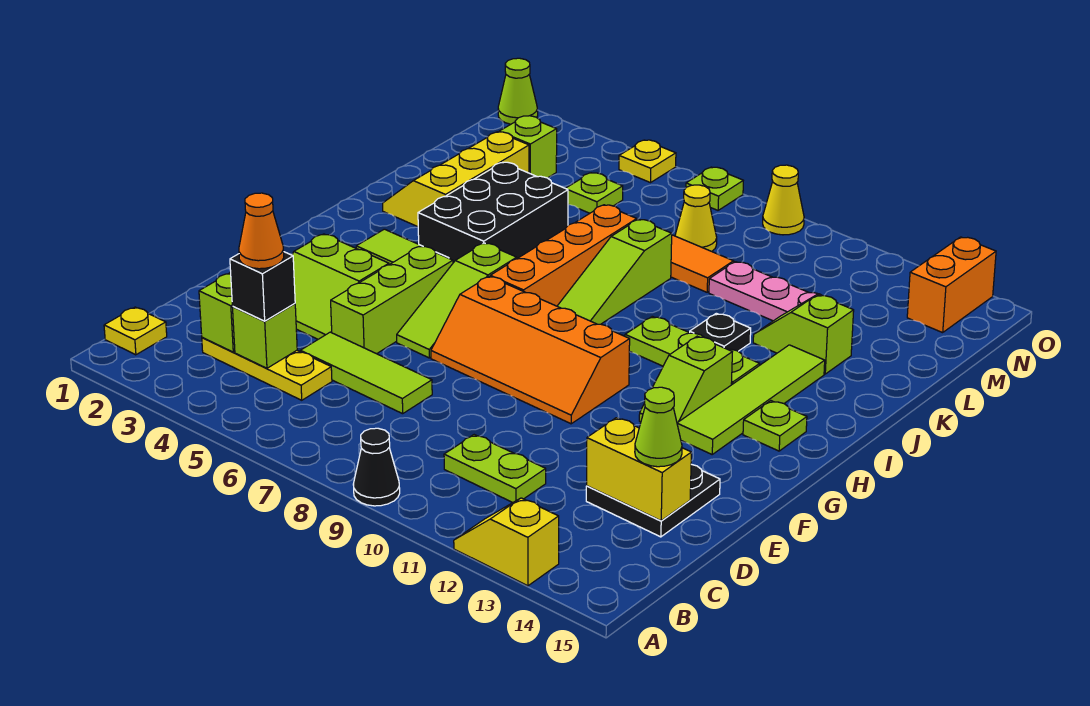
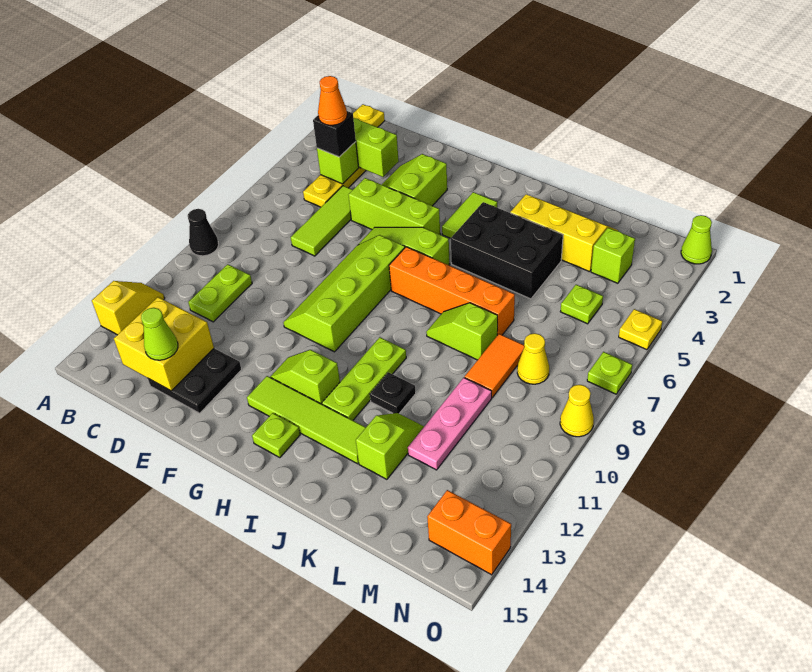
yellow brick D13:D14 level 2 -> yellow brick C13:D14 level 2
orange slope F7:G10 level 1 top G -> lime slope F7:G10 level 1 top G
lime slope I8:K8 level 1 top K -> lime slope J8:K8 level 1 top K

